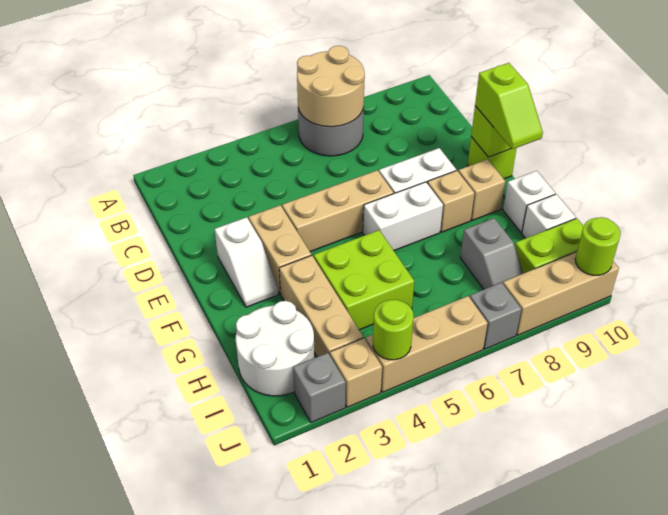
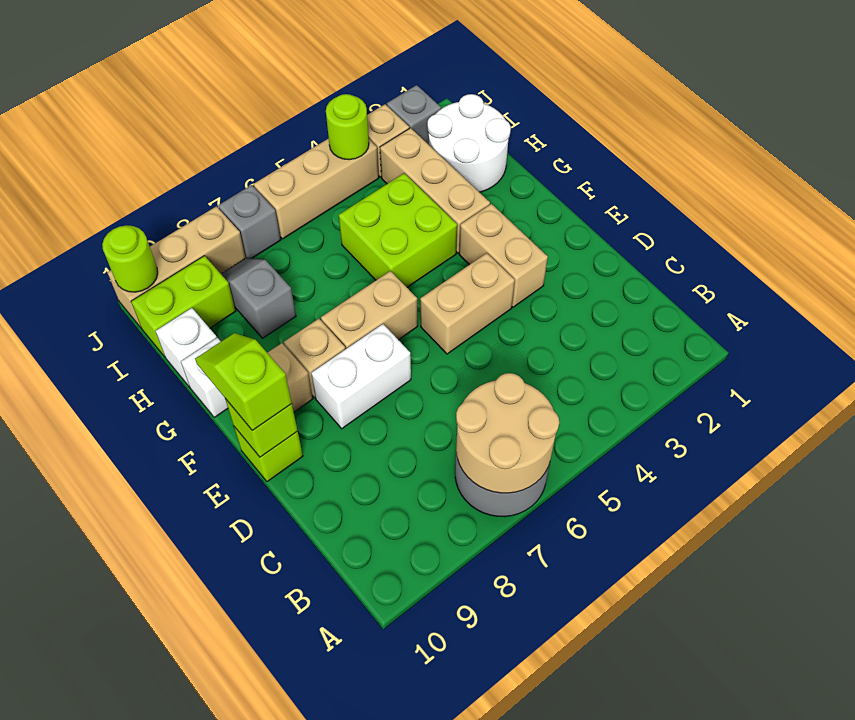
white slope E2:F2 level 1 top E -> none
tan brick E4:E6 level 1 -> tan brick E4:E5 level 1
white brick F6:F7 level 1 -> tan brick F6:F7 level 1

